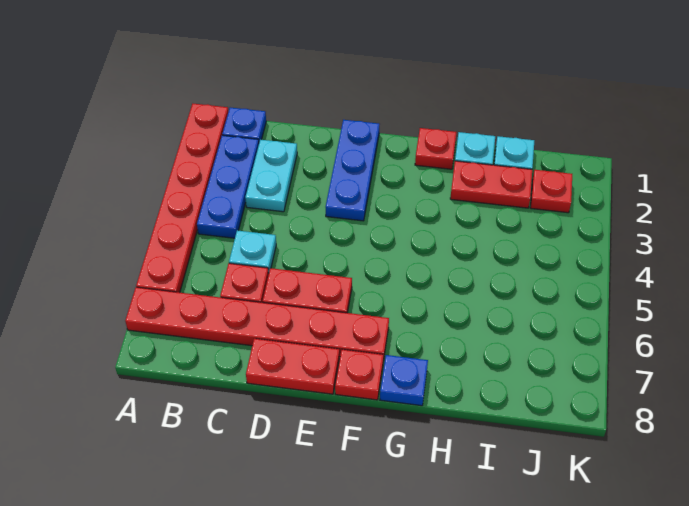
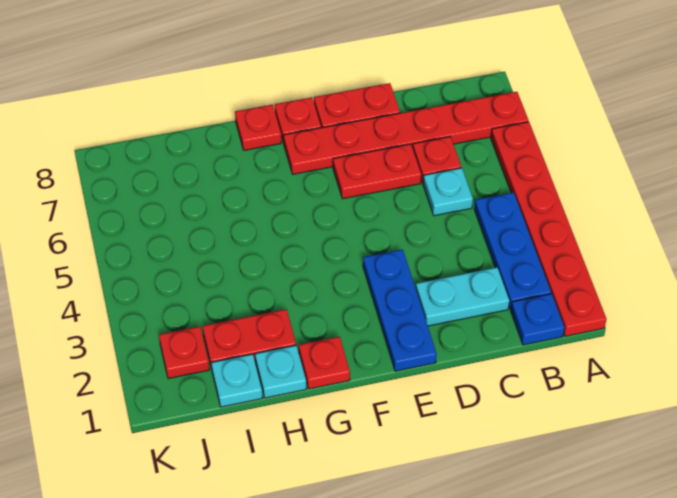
cyan plate C2:C3 level 1 -> cyan plate C2:D2 level 1
blue plate G8 level 1 -> red plate G8 level 1

